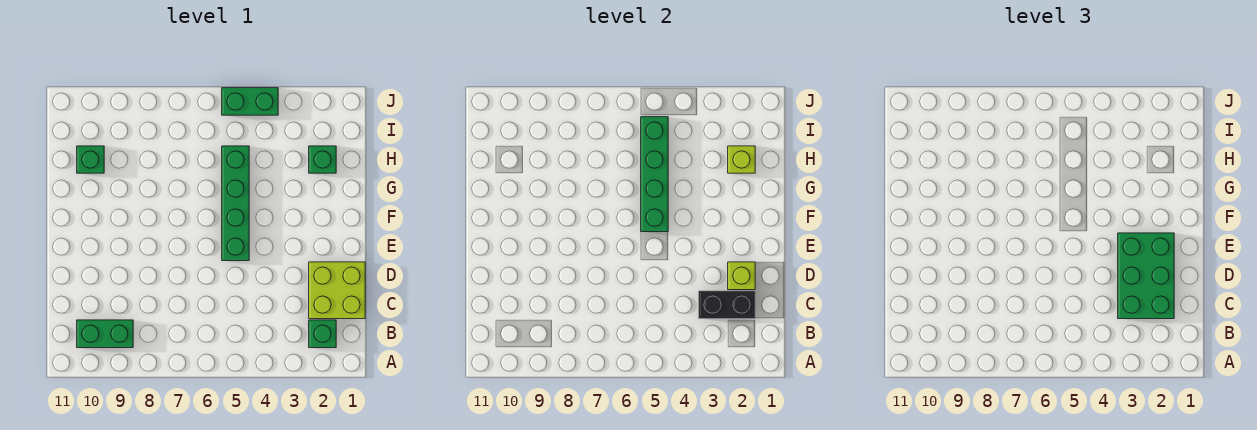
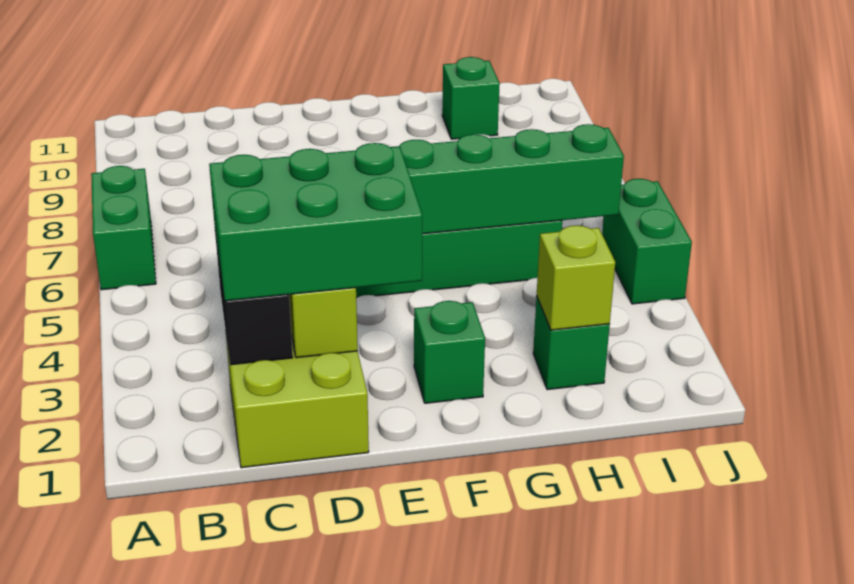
green brick B2 level 1 -> green brick F2 level 1
green brick B9:B10 level 1 -> green brick A6:A7 level 1

